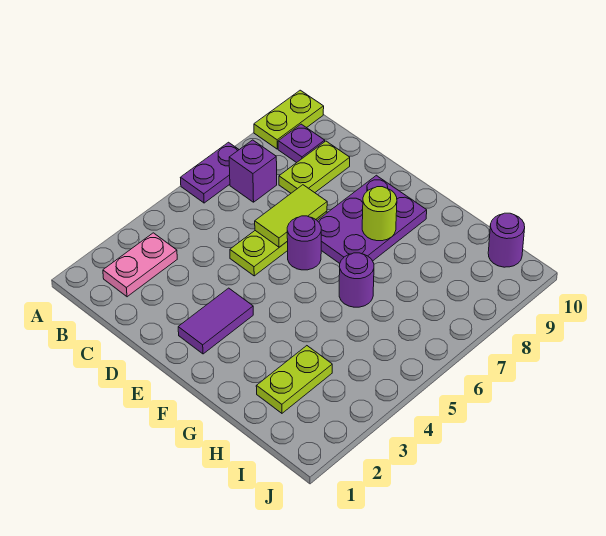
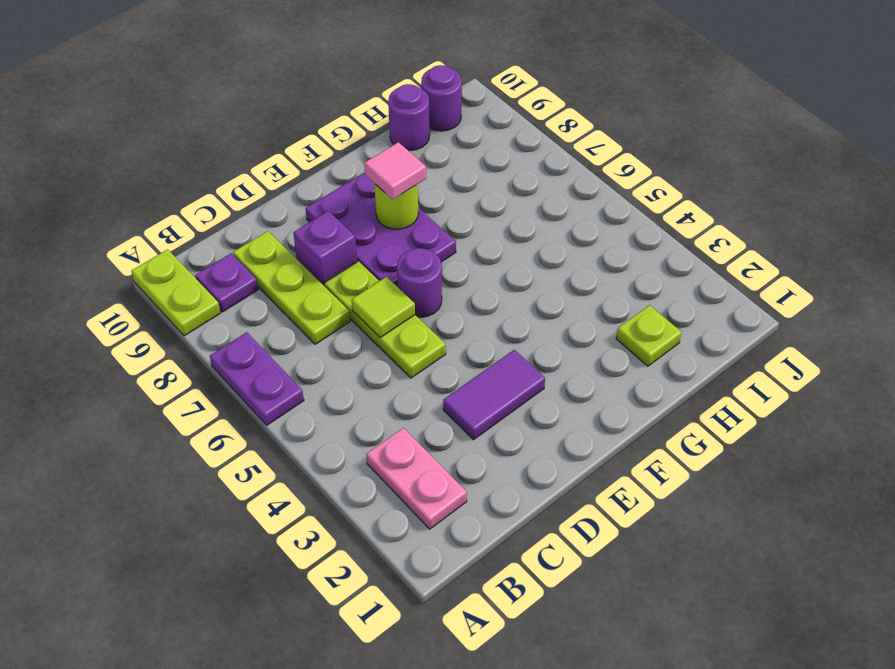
purple brick B7 level 1 -> purple brick D8 level 1
lime plate C8:C9 level 1 -> lime plate C7:C9 level 1
lime tile D6:D7 level 2 -> lime tile D6 level 2
purple tile E2:E3 level 1 -> purple tile D3:E3 level 1
none -> pink tile F8 level 3
purple round brick G6 level 1 -> purple round brick H10 level 1
lime plate H2:H3 level 1 -> lime plate H2 level 1

